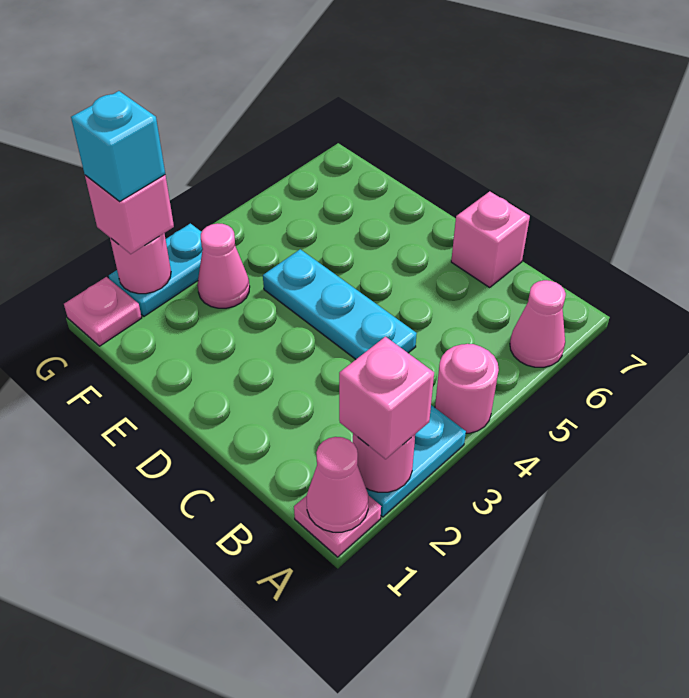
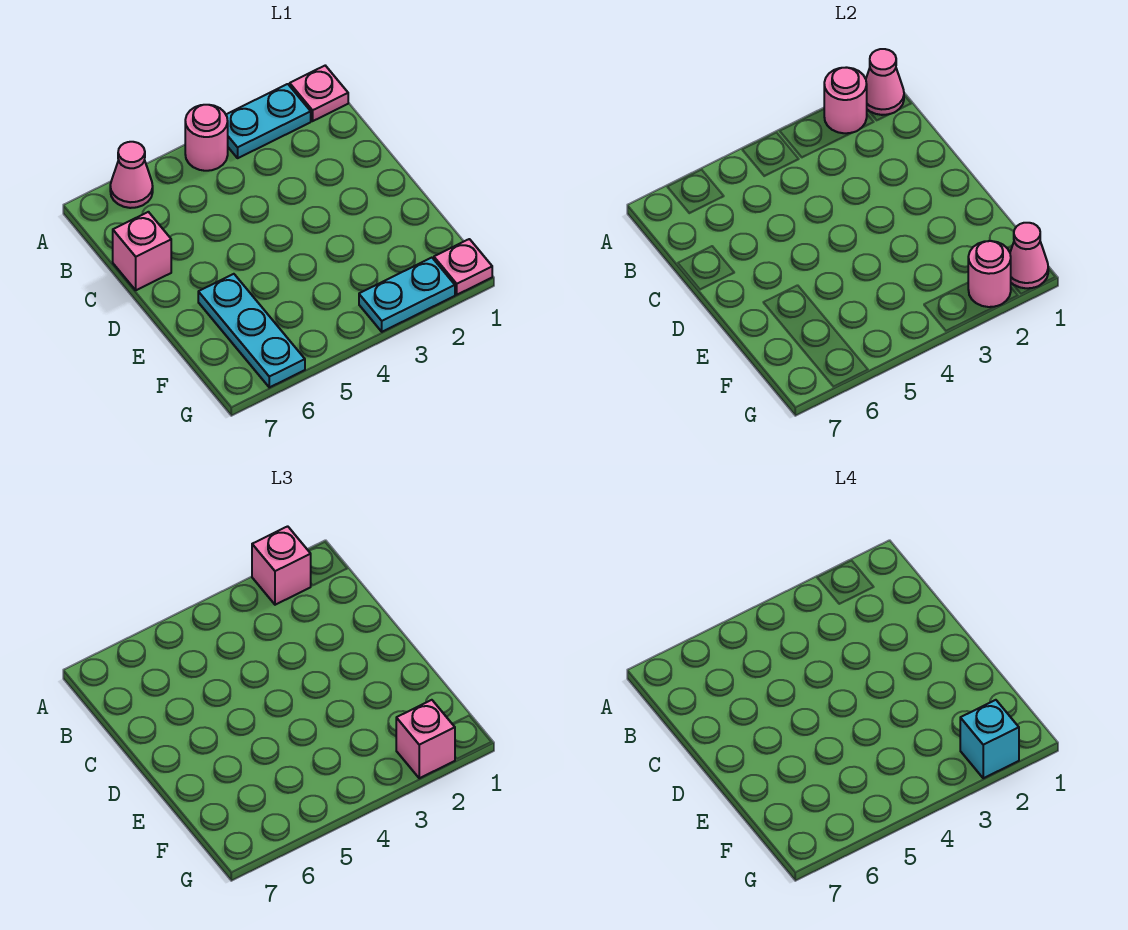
cyan plate C4:E4 level 1 -> cyan plate E6:G6 level 1
pink cone F3 level 1 -> pink cone G1 level 2

